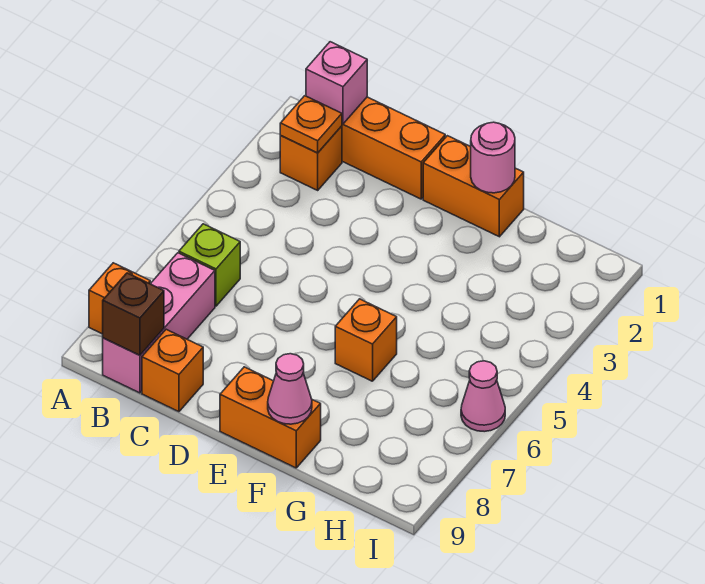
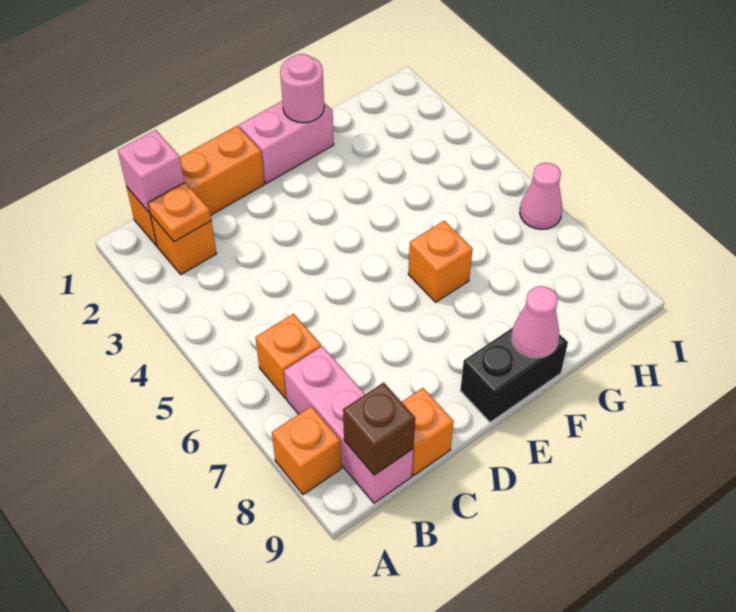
lime brick B6 level 1 -> orange brick B6 level 1
orange brick E1:F1 level 1 -> pink brick E1:F1 level 1
orange brick E9:F9 level 1 -> black brick E9:F9 level 1

